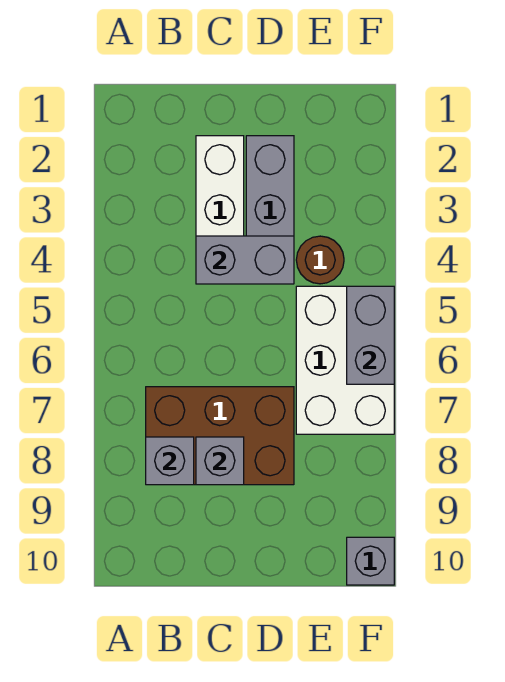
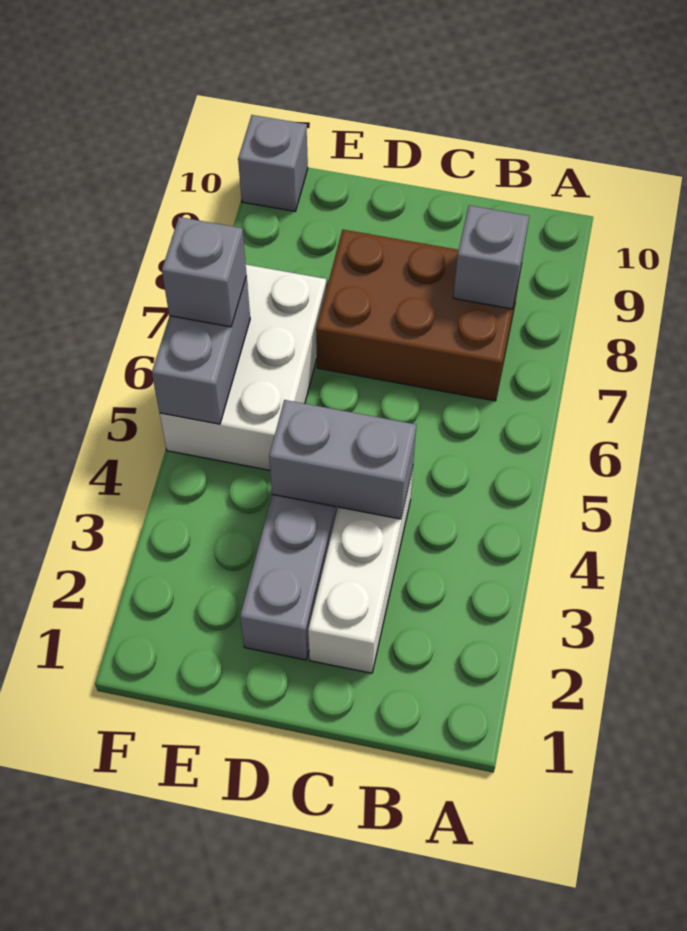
grey brick C8 level 2 -> grey brick F6 level 3
brown round brick E4 level 1 -> none

